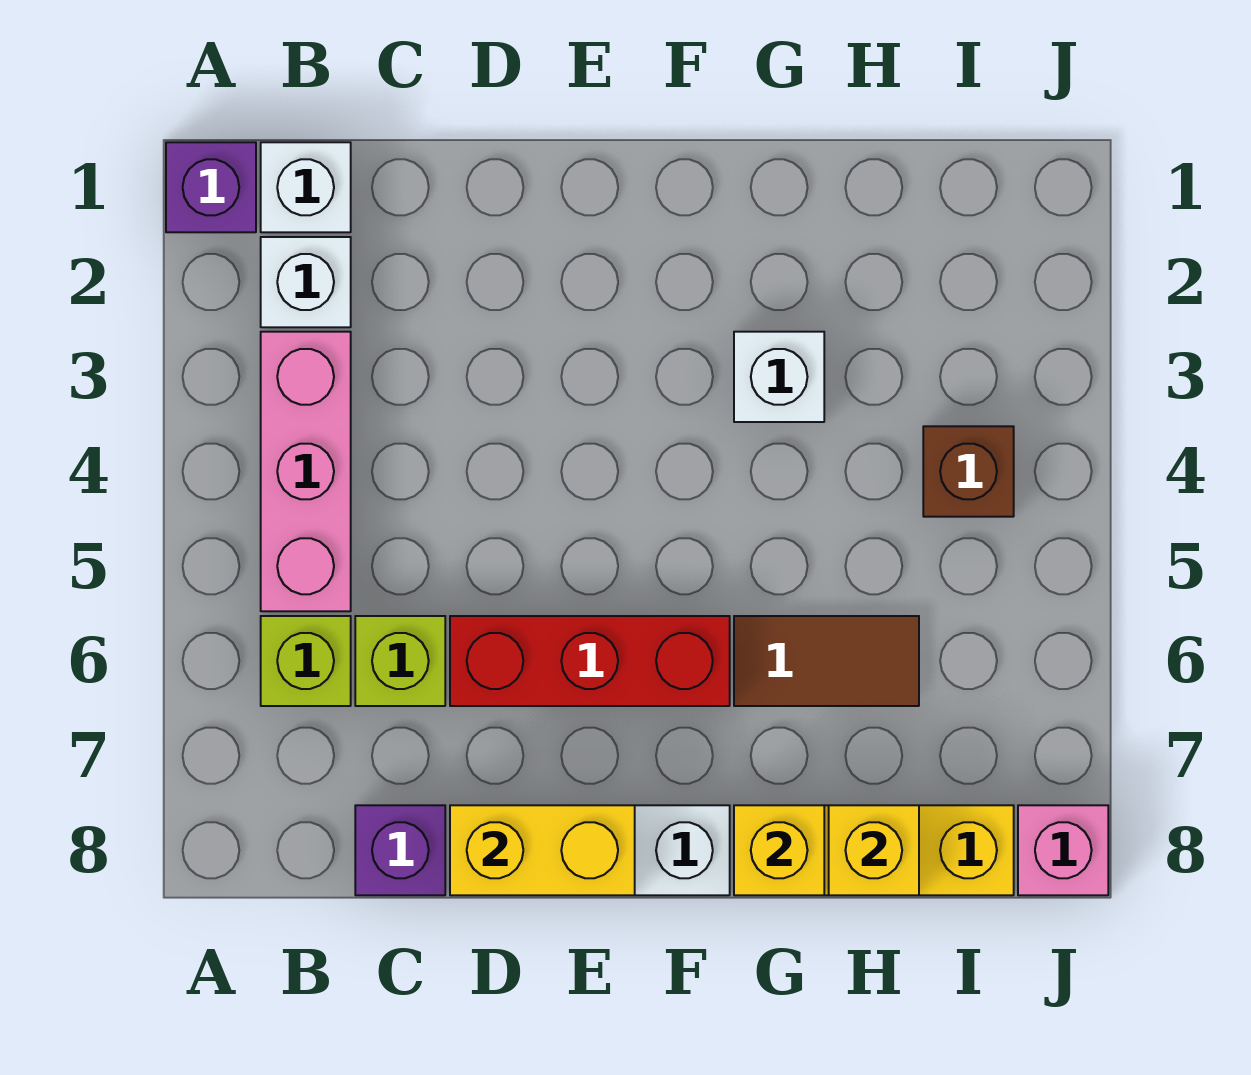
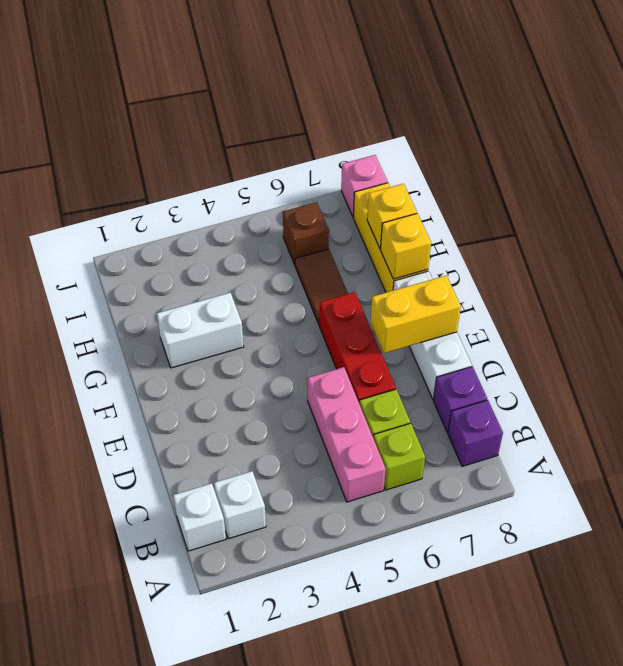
purple brick A1 level 1 -> purple brick B8 level 1
pink brick B3:B5 level 1 -> pink brick B5:D5 level 1
yellow brick D8:E8 level 2 -> yellow brick E7:E8 level 2
white brick G3 level 1 -> white brick G2:G3 level 1
brown brick I4 level 1 -> brown brick I6 level 1

